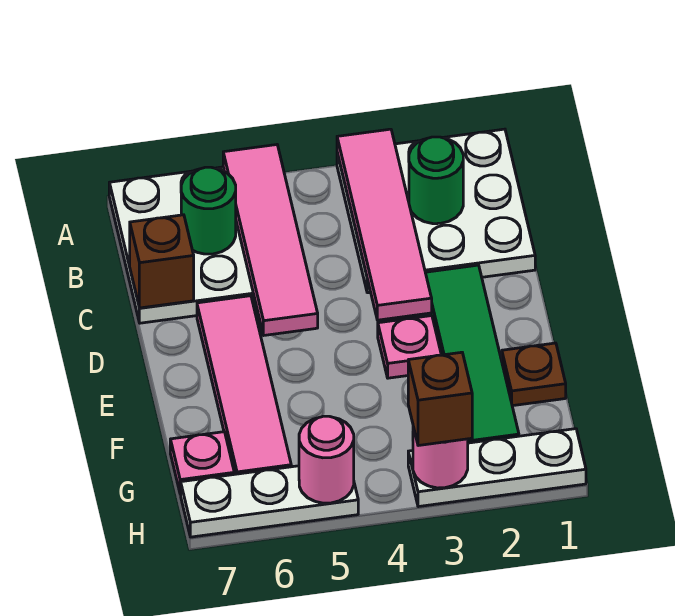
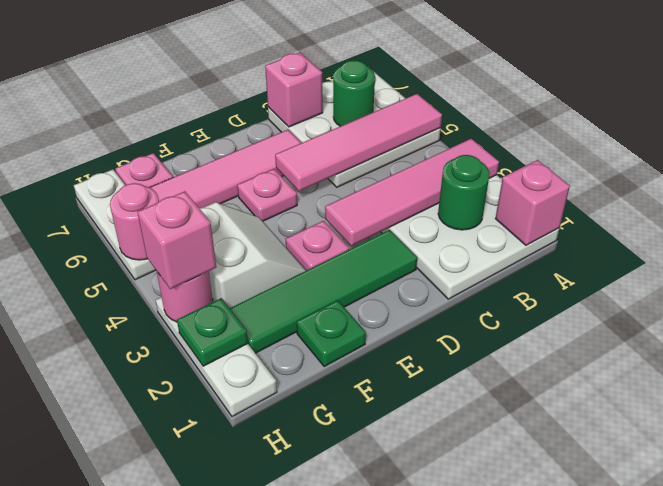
none -> pink brick A1 level 2
brown brick C7 level 2 -> pink brick C7 level 2
none -> pink plate E5 level 1
brown plate F1 level 1 -> green plate F1 level 1
none -> white slope F3:G4 level 1 top G
none -> green plate H2 level 2
brown brick H3 level 3 -> pink brick H3 level 3

